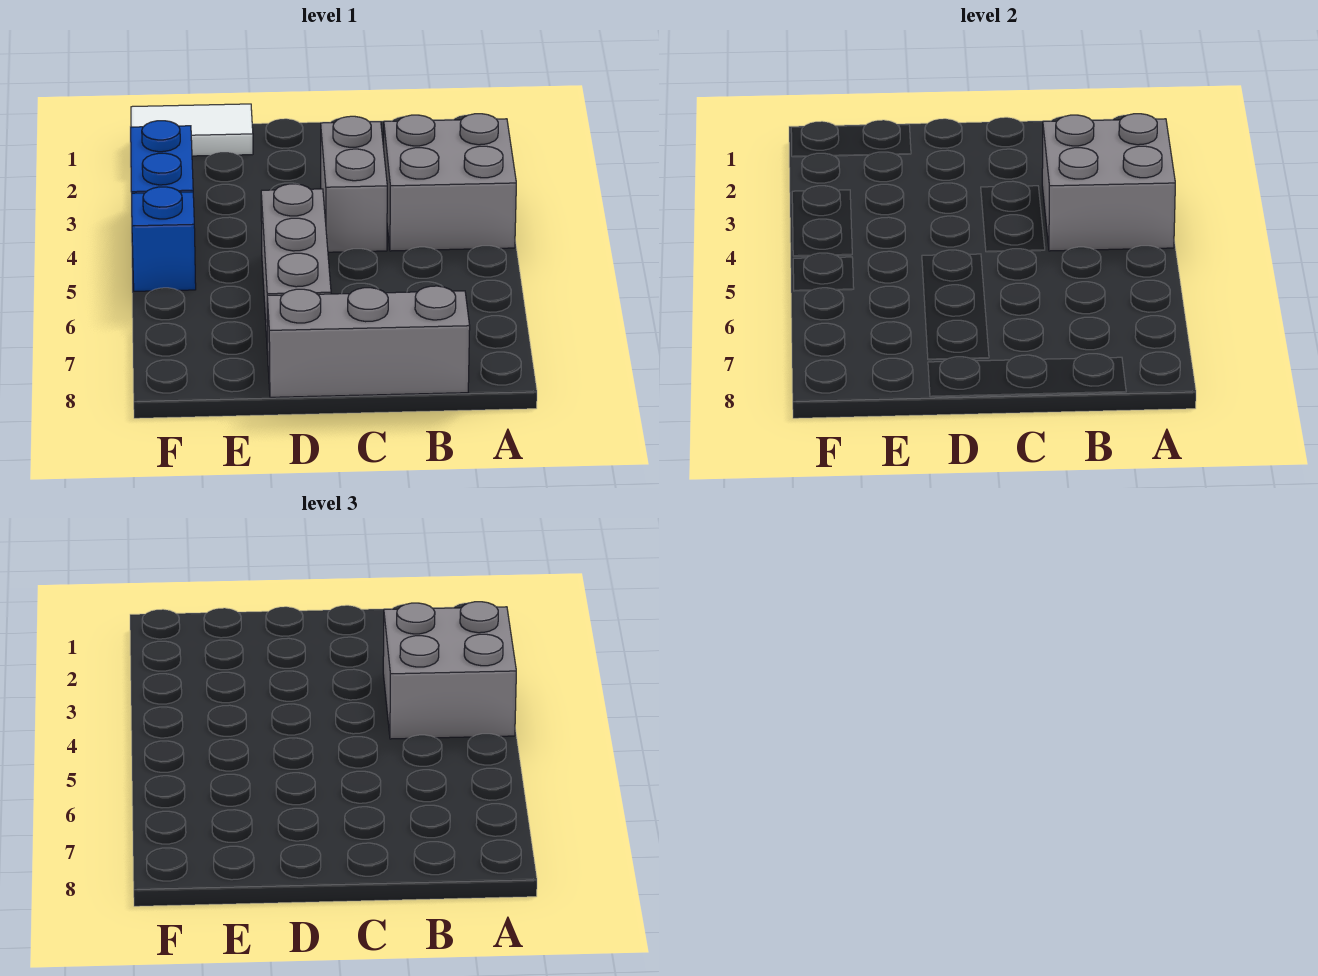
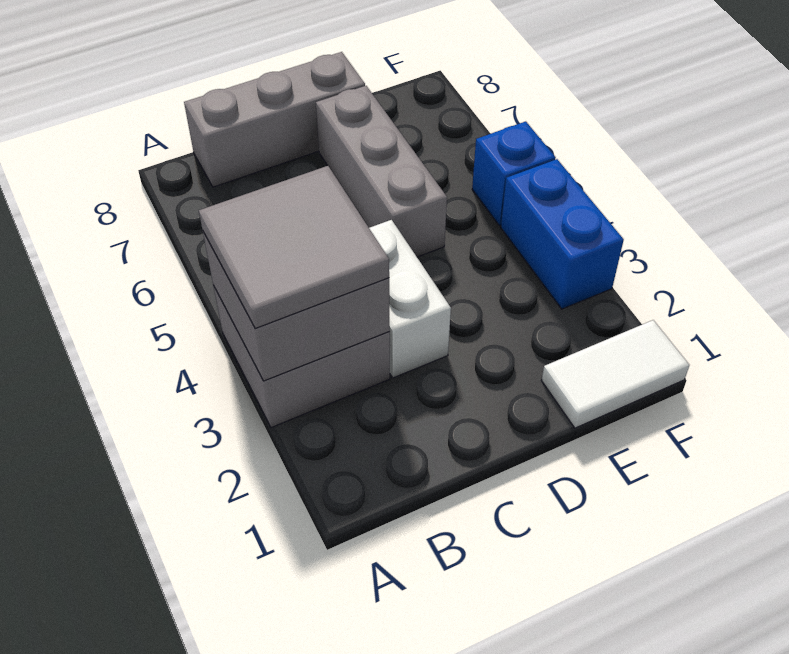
grey brick A3:B4 level 3 -> grey tile A3:B4 level 3
grey brick C3:C4 level 1 -> white brick C3:C4 level 1

